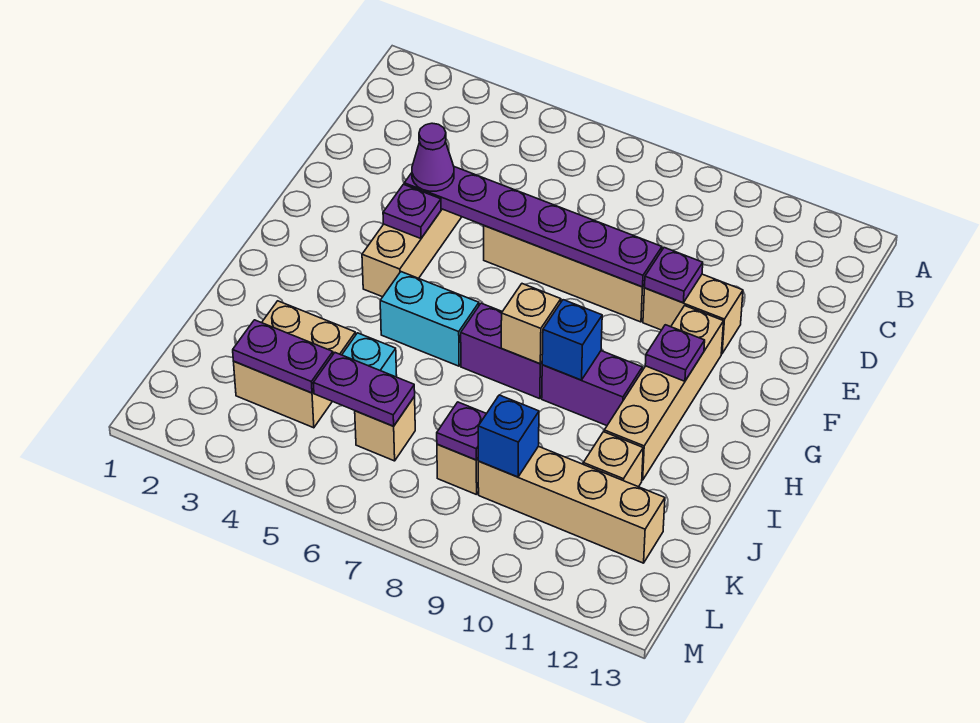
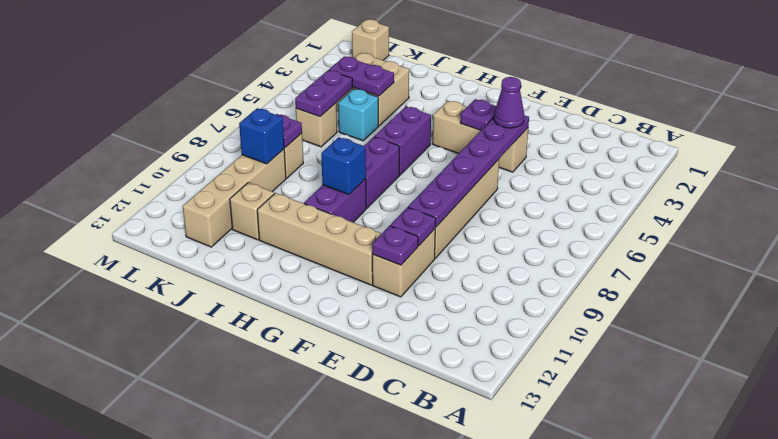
purple plate G11 level 2 -> purple plate E11 level 2
cyan brick H5:H6 level 1 -> purple brick H5:H6 level 1
tan brick H8 level 2 -> tan brick L1 level 1
purple plate K3:K4 level 2 -> purple plate J4:K4 level 2

